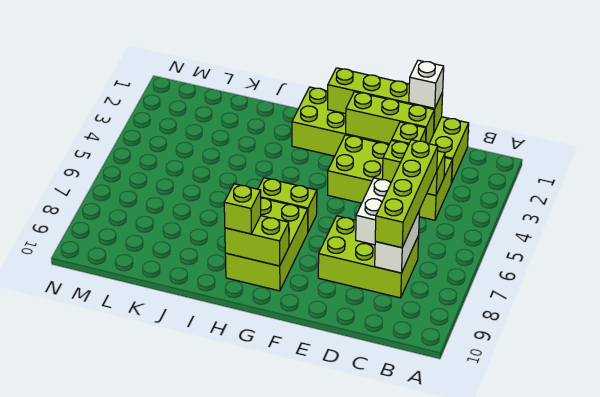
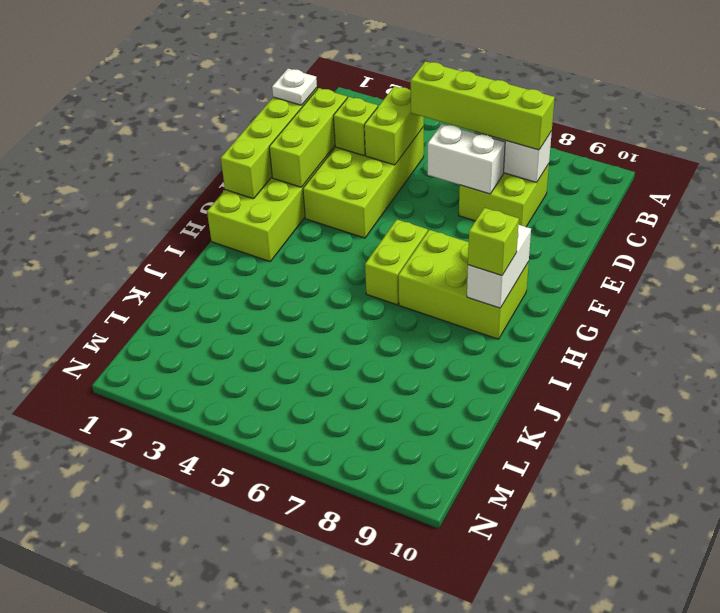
lime brick C7:E8 level 1 -> lime brick C7:D8 level 1
white brick D1 level 3 -> white plate D1 level 3
lime brick G9:H9 level 2 -> white brick G9:H9 level 2

